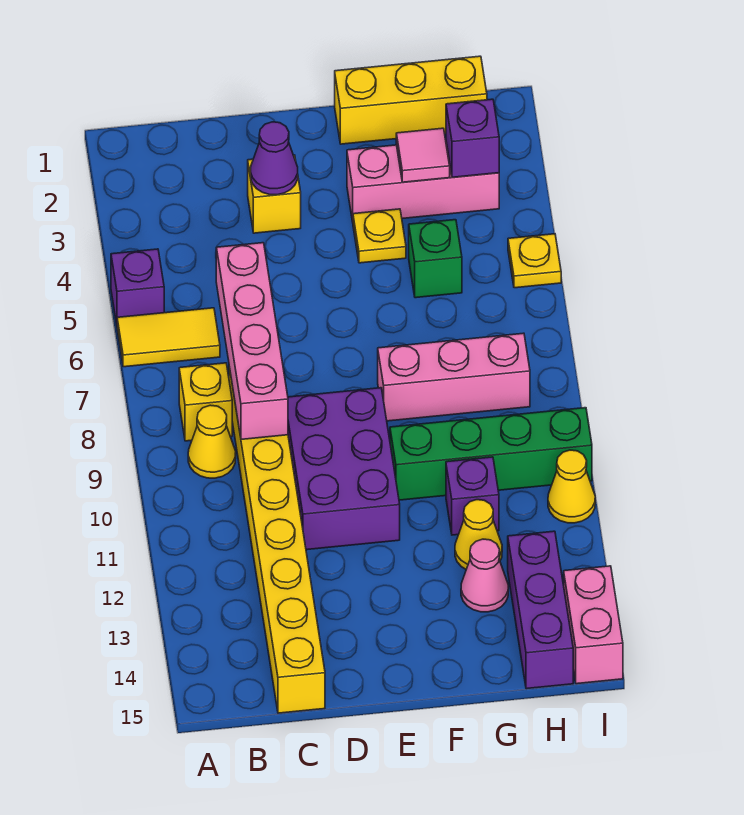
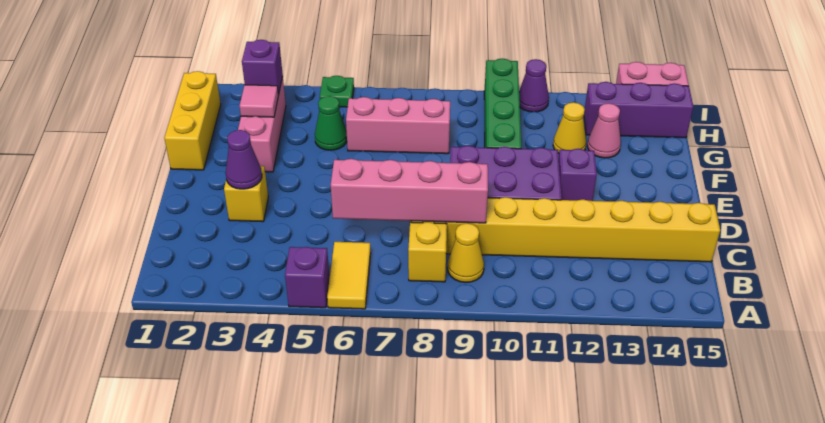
yellow plate F4 level 1 -> none
pink brick F8:H8 level 1 -> pink brick G6:G8 level 1
green brick G5 level 1 -> green cone G5 level 1
purple brick G11 level 1 -> purple brick E12 level 1
yellow plate I5 level 1 -> green plate I5 level 1
yellow cone I11 level 1 -> purple cone I11 level 1

